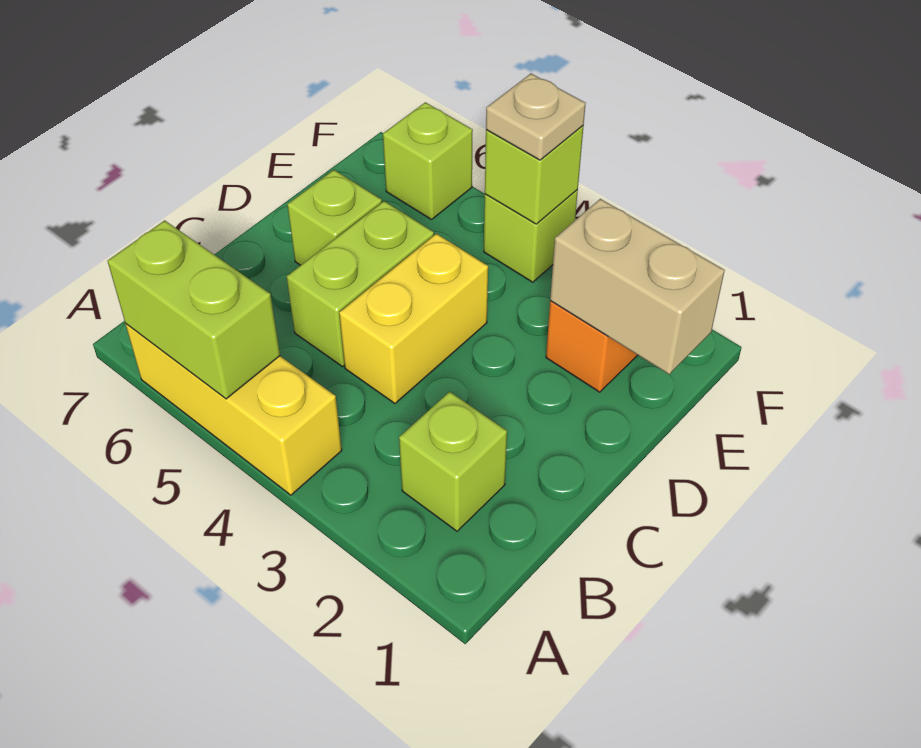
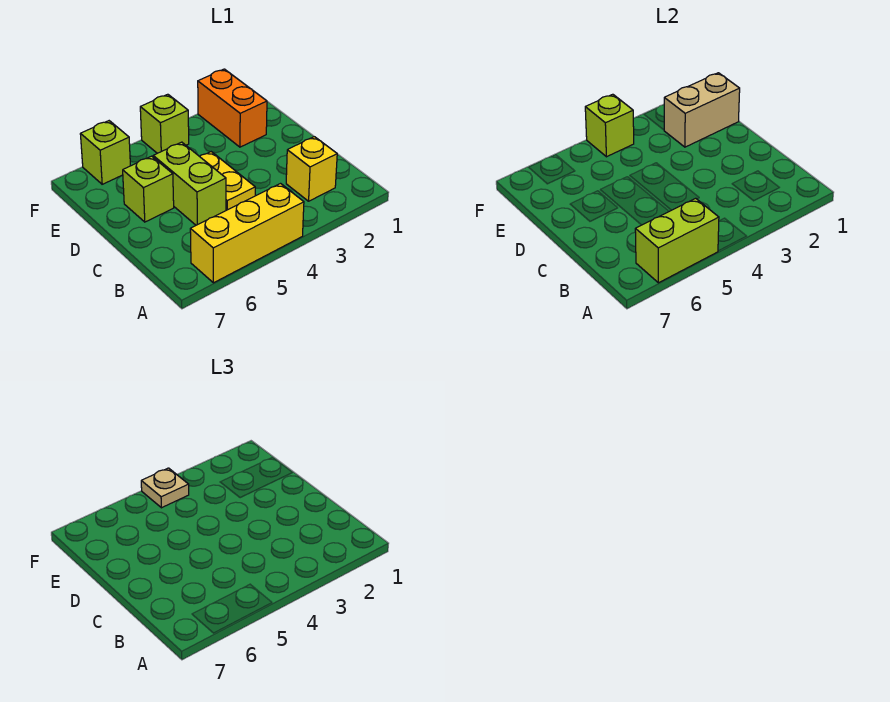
lime brick B2 level 1 -> yellow brick B2 level 1
yellow brick C4:D4 level 1 -> yellow plate C4:D4 level 1

